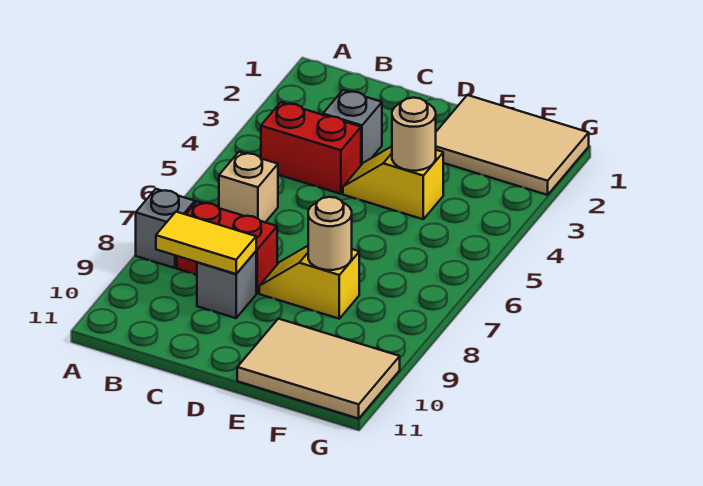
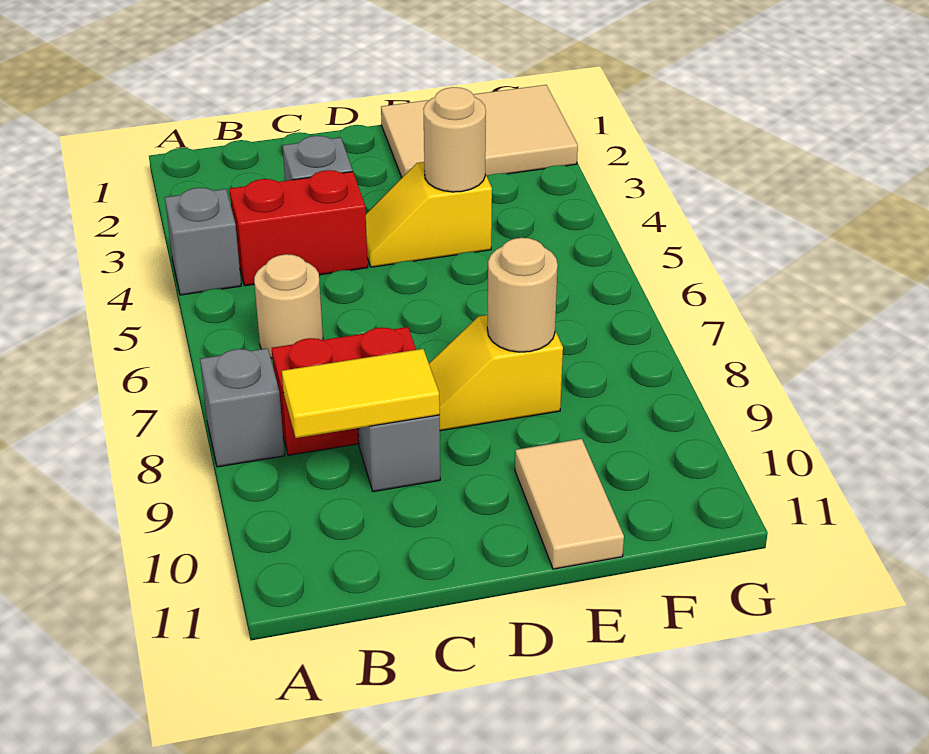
none -> grey brick A4 level 1
tan brick B6 level 1 -> tan round brick B6 level 1
tan tile E10:G11 level 1 -> tan tile E10:E11 level 1

